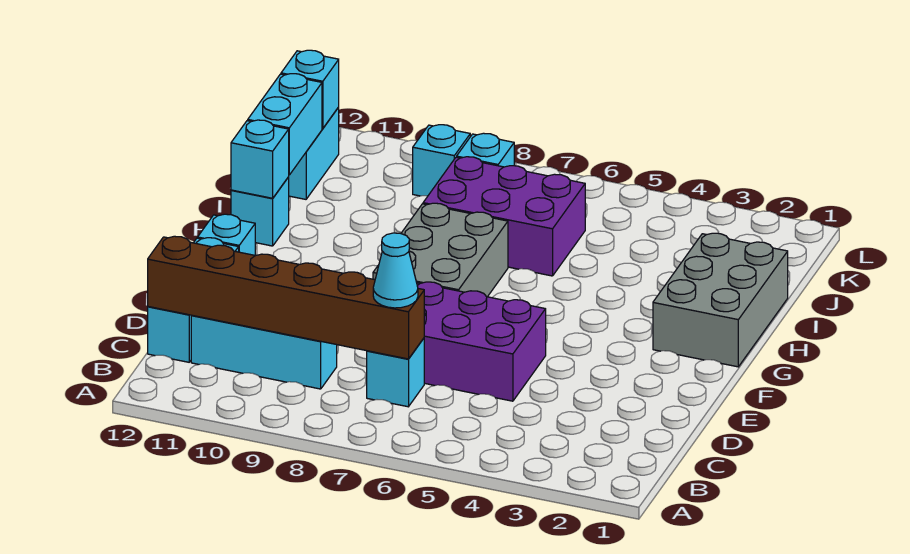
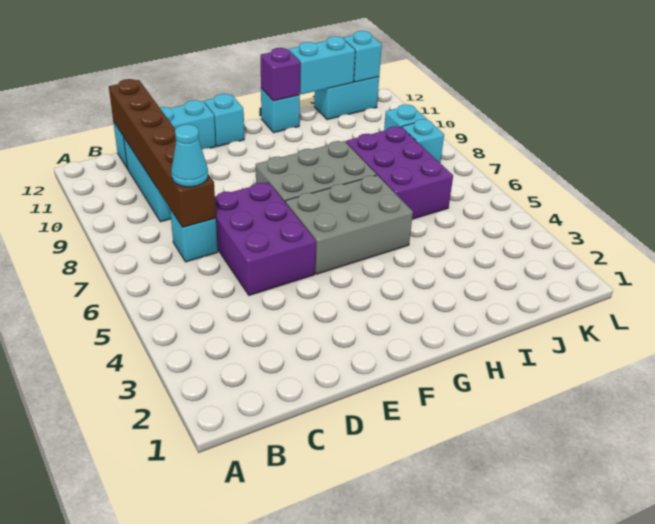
grey brick G1:I2 level 1 -> grey brick F5:H6 level 1
cyan brick H12 level 2 -> purple brick H12 level 2

